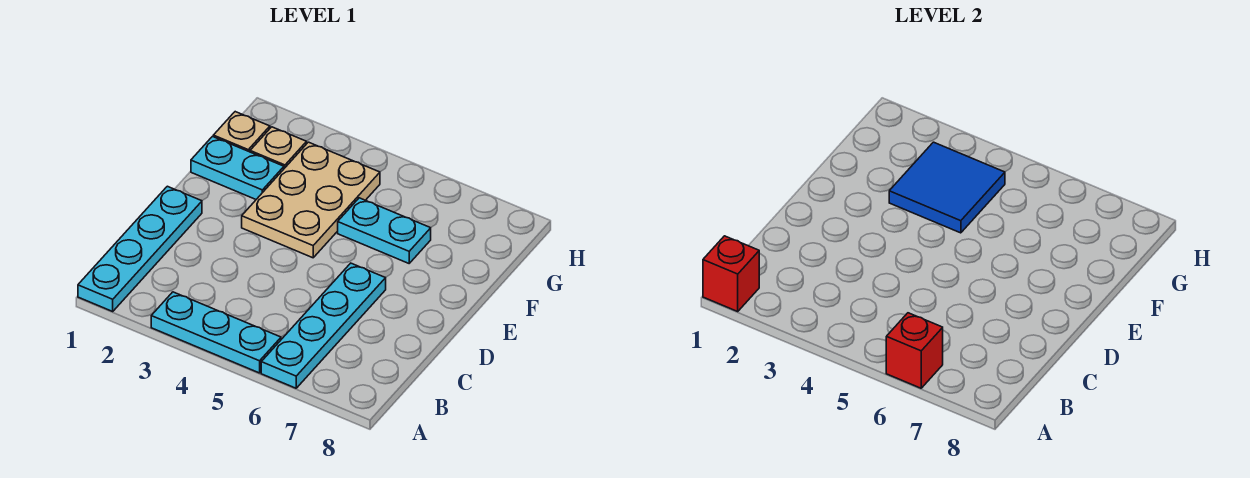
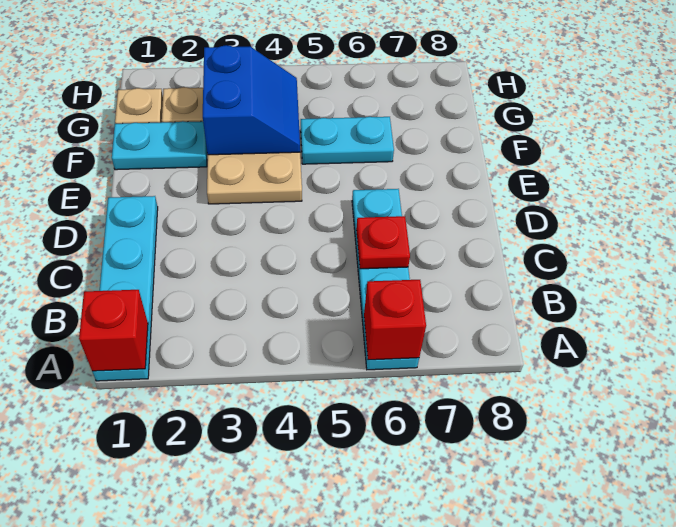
cyan plate A3:A5 level 1 -> none
none -> red plate C6 level 2
blue tile F3:G4 level 2 -> blue slope F3:G4 level 2 top 3

